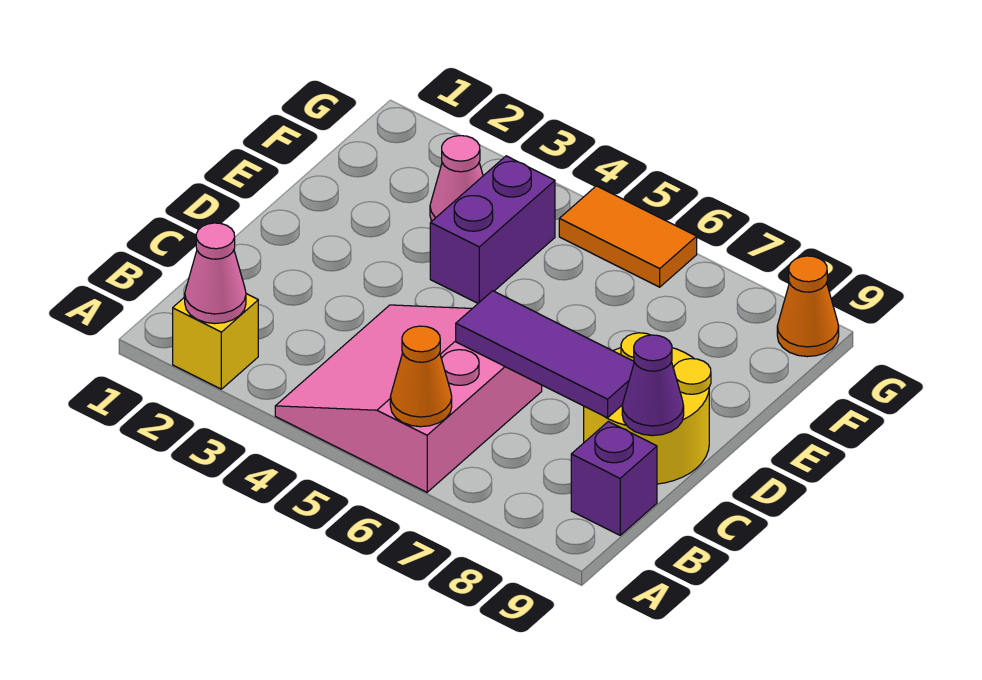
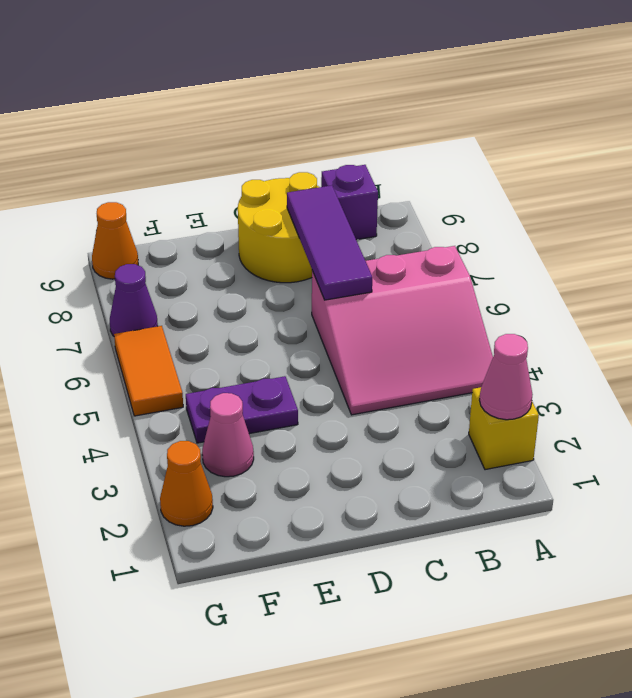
orange cone A6 level 2 -> orange cone G2 level 1
purple cone C9 level 2 -> purple cone G7 level 1
purple brick E4:F4 level 1 -> purple plate E4:F4 level 1

